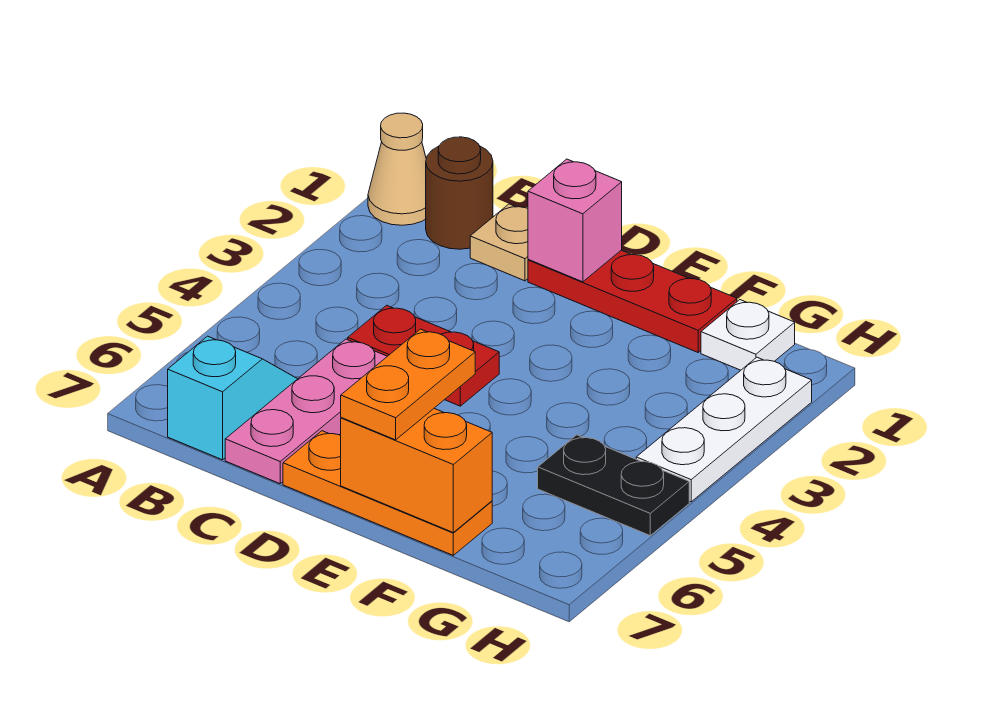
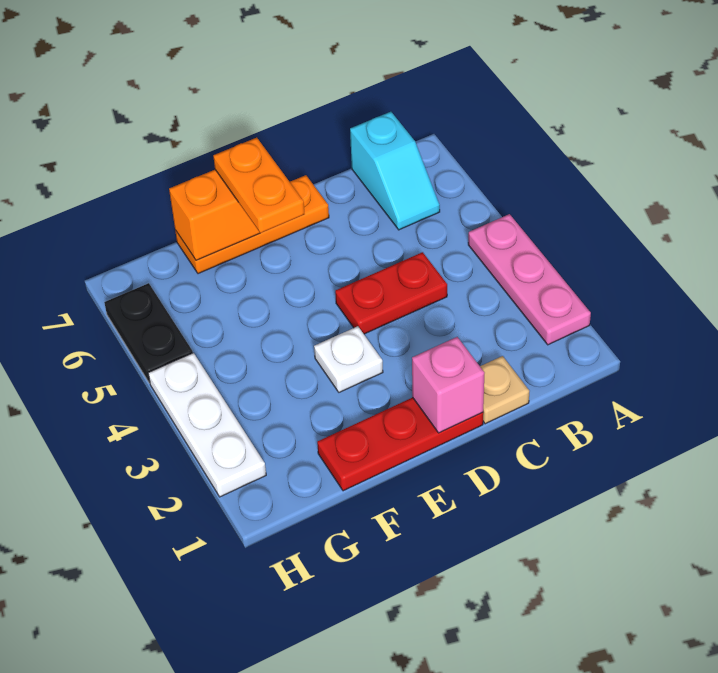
tan cone A1 level 1 -> none
brown round brick B1 level 1 -> none
pink plate C5:C7 level 1 -> pink plate A2:A4 level 1
white plate G1 level 1 -> white plate E3 level 1
black plate G5:H5 level 1 -> black plate H5:H6 level 1

